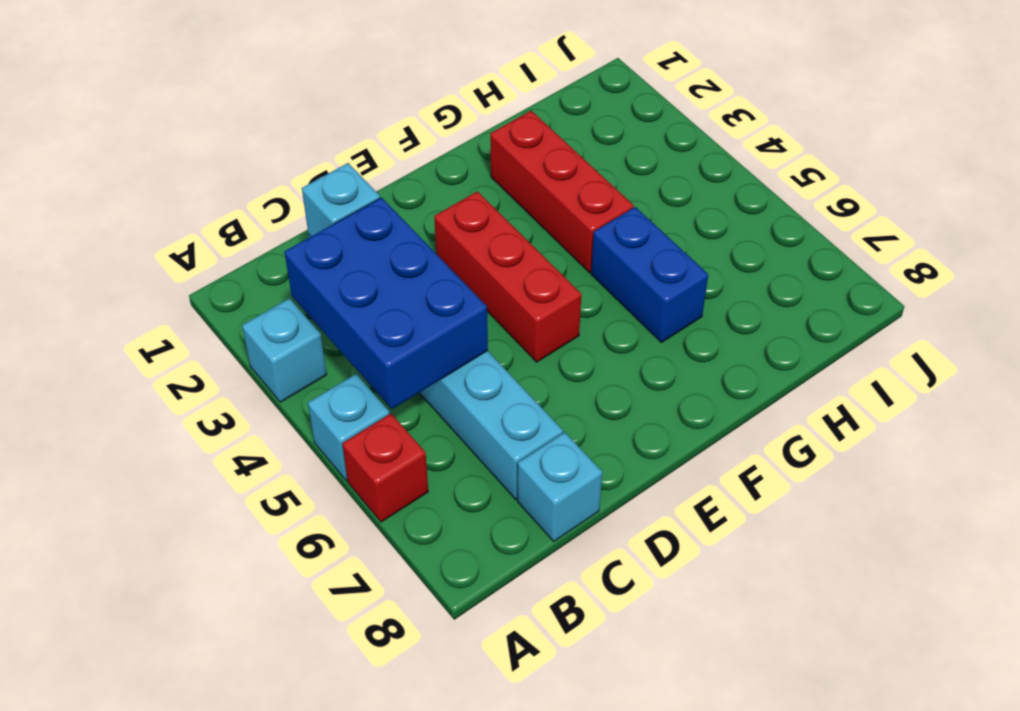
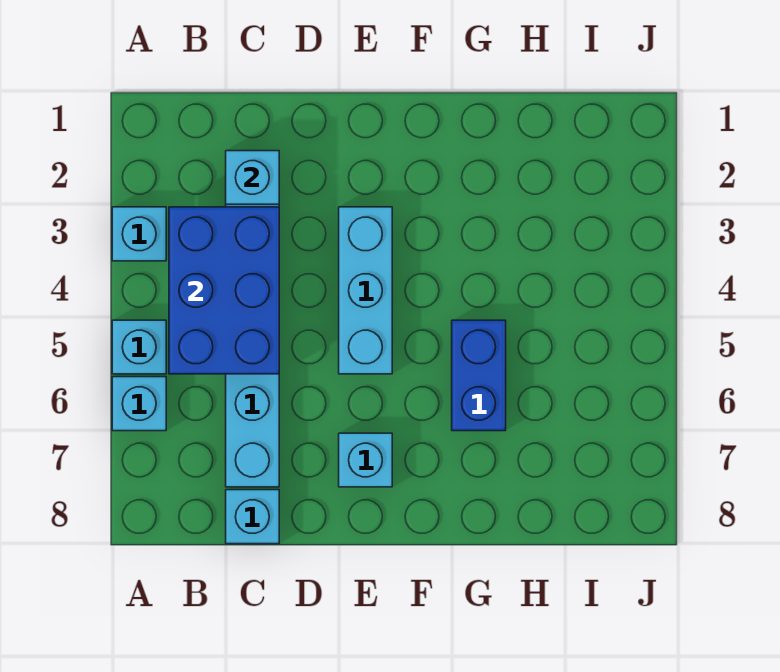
red brick A6 level 1 -> cyan brick A6 level 1
red brick E3:E5 level 1 -> cyan brick E3:E5 level 1
none -> cyan brick E7 level 1
red brick G2:G4 level 1 -> none

